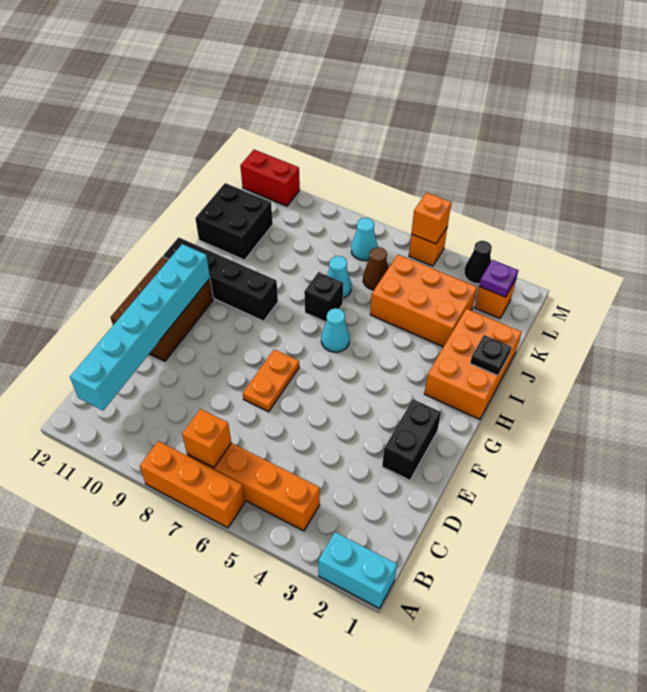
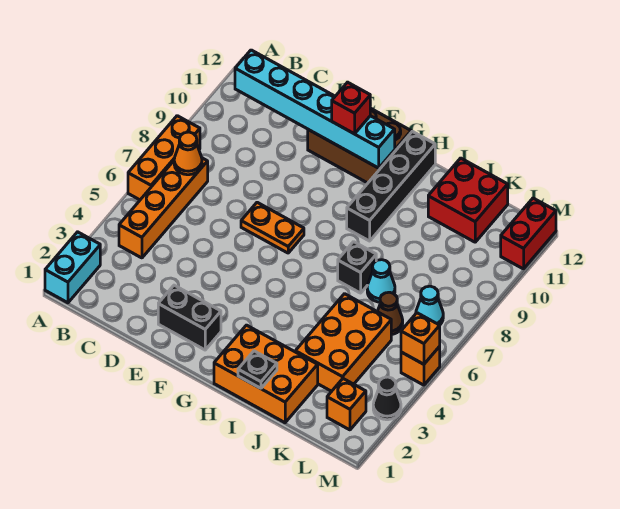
orange brick B7 level 2 -> orange cone B7 level 2
none -> red brick F11 level 3
cyan cone H6 level 1 -> none
black brick J11:K12 level 1 -> red brick J11:K12 level 1
purple plate L2 level 2 -> none

